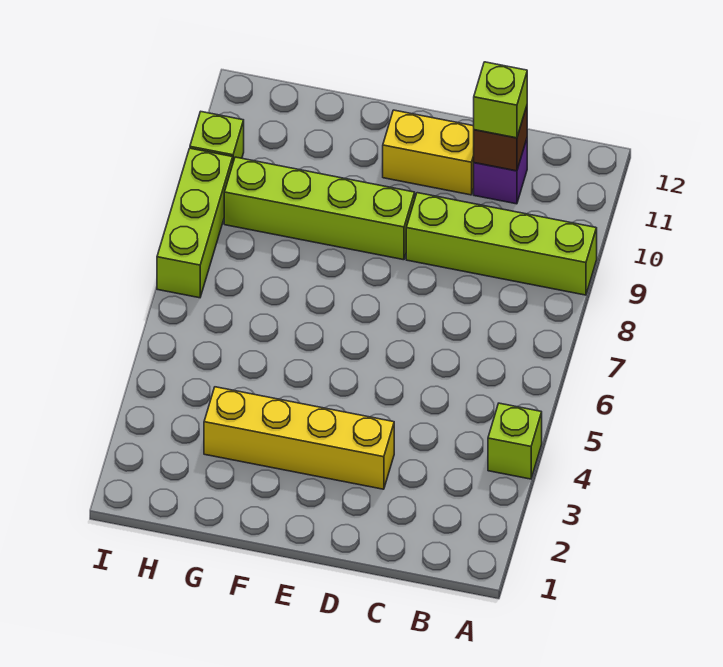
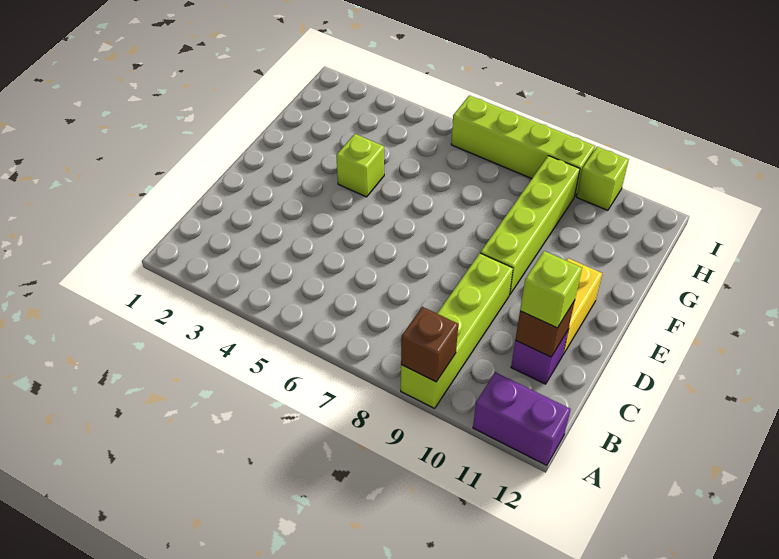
lime brick A4 level 1 -> lime brick F4 level 1
none -> brown brick A9 level 2
none -> purple brick A11:A12 level 1
yellow brick D3:G3 level 1 -> none
lime brick I7:I9 level 1 -> lime brick I6:I9 level 1

